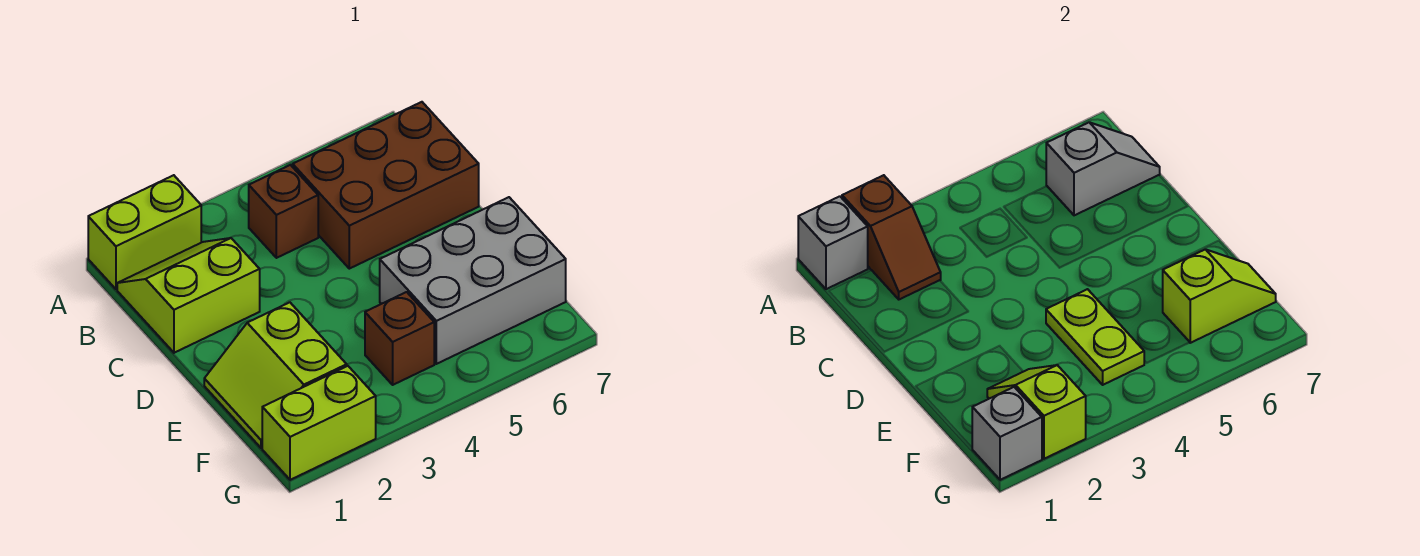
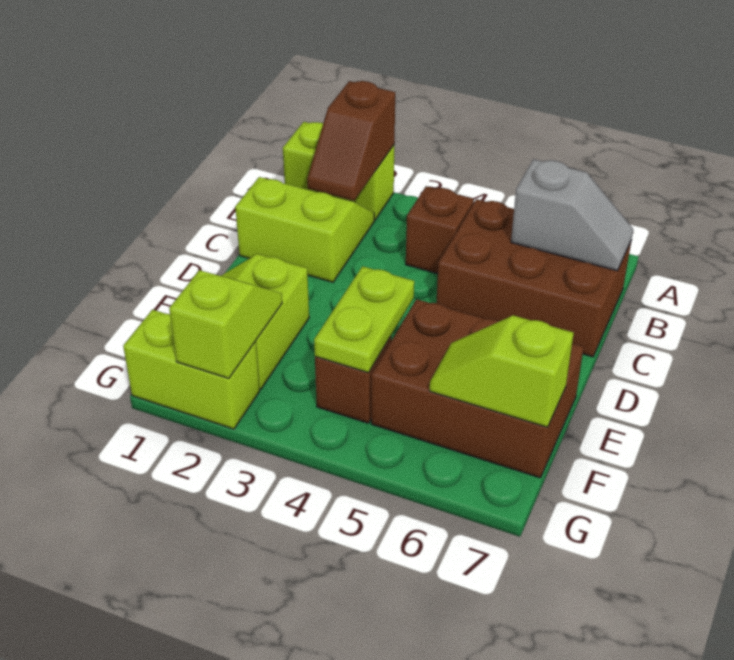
grey brick A1 level 2 -> none
grey brick E5:F7 level 1 -> brown brick E5:F7 level 1
lime slope F6:F7 level 2 top 6 -> lime slope F6:F7 level 2 top 7
grey brick G1 level 2 -> none

